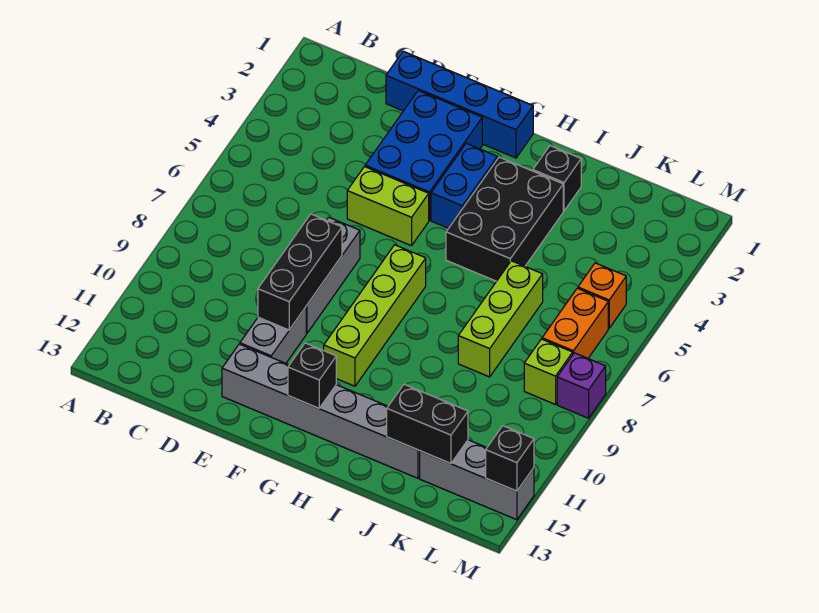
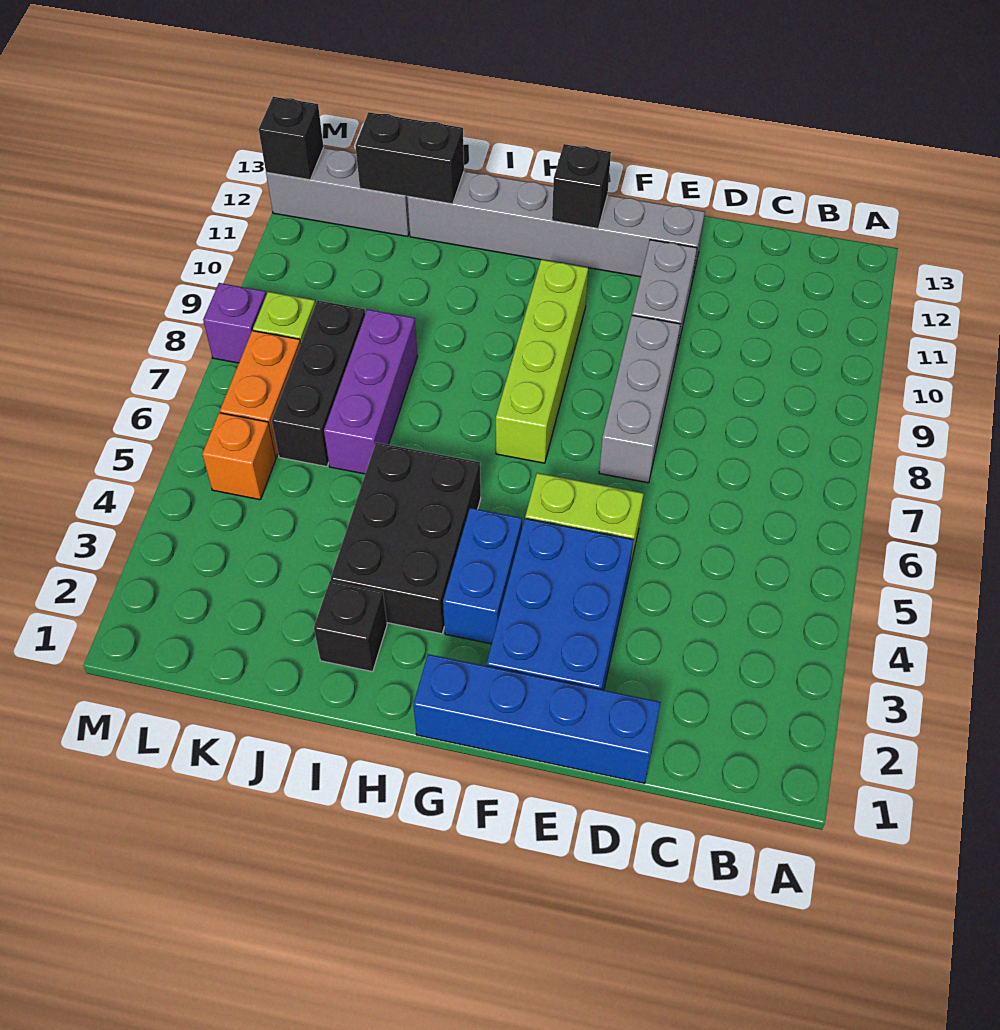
black brick E8:E10 level 2 -> black brick K6:K8 level 1
lime brick J6:J8 level 1 -> purple brick J6:J8 level 1

